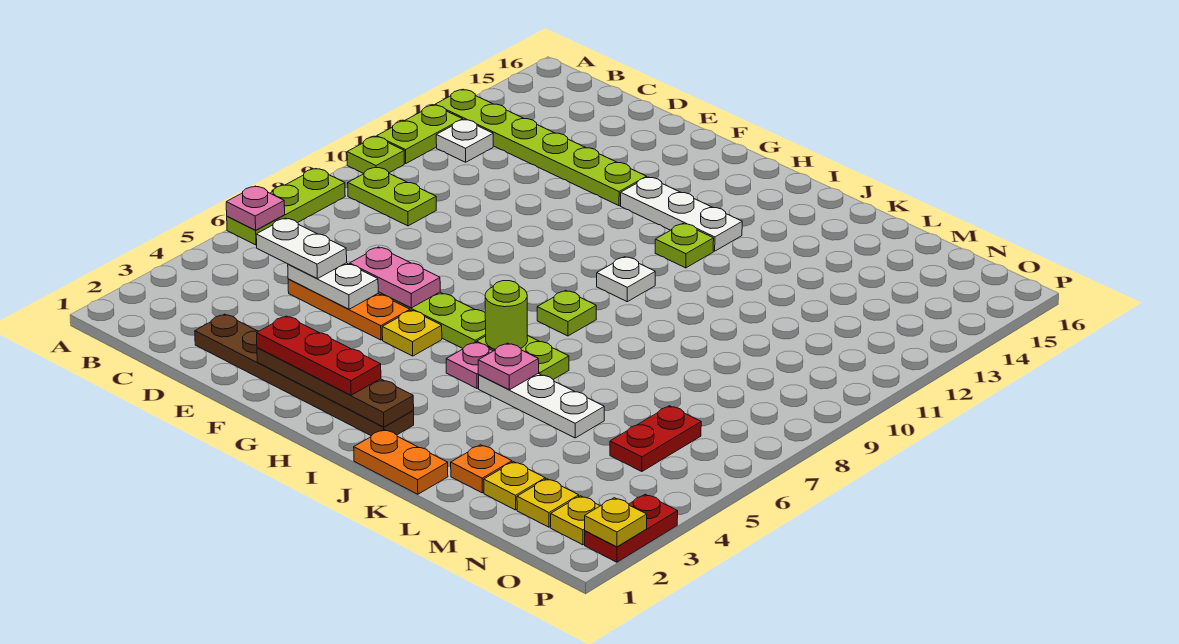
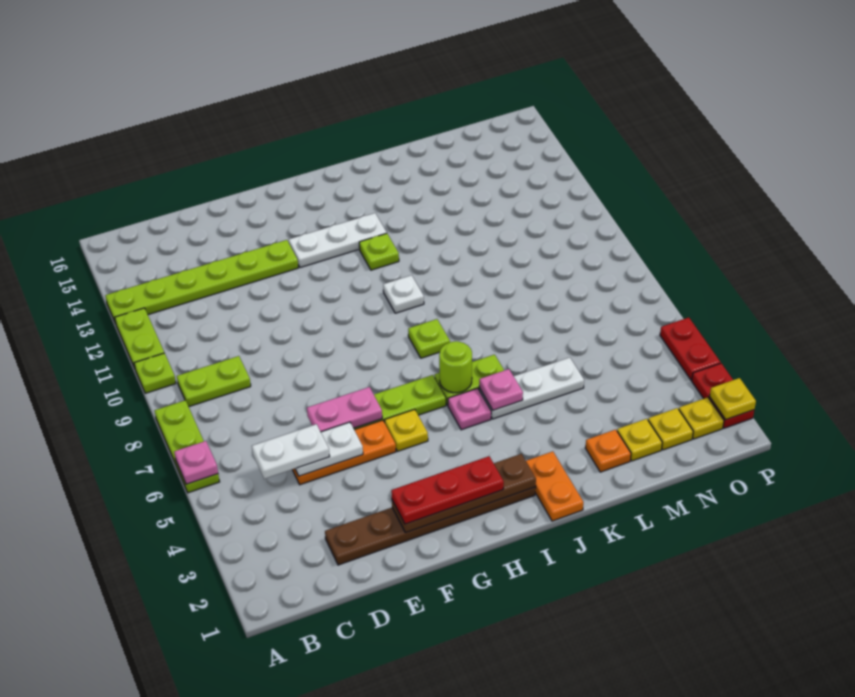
white plate B12 level 1 -> none
orange plate J1:K1 level 1 -> orange plate J1:J2 level 1
red plate N5:N6 level 1 -> red plate P4:P5 level 1

